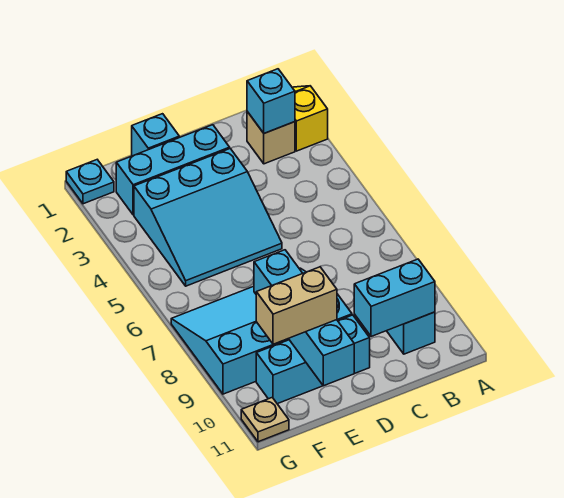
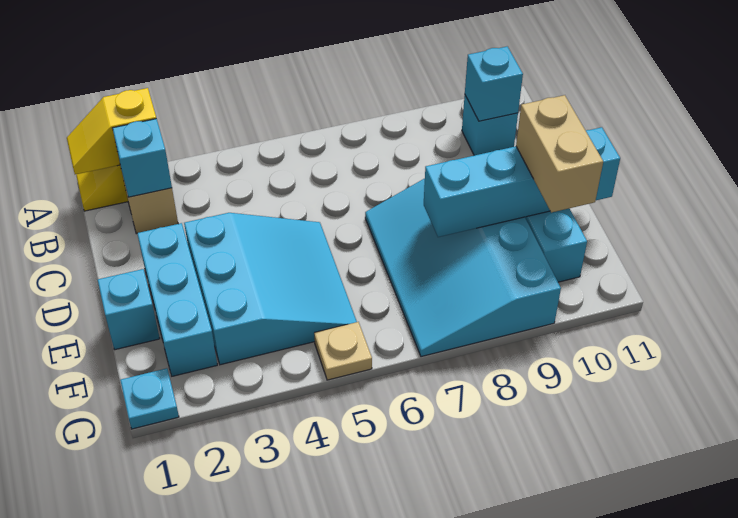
none -> yellow slope A1:A2 level 2 top 2
cyan brick B10:C10 level 2 -> cyan brick B10 level 2
tan plate G11 level 1 -> tan plate G5 level 1

